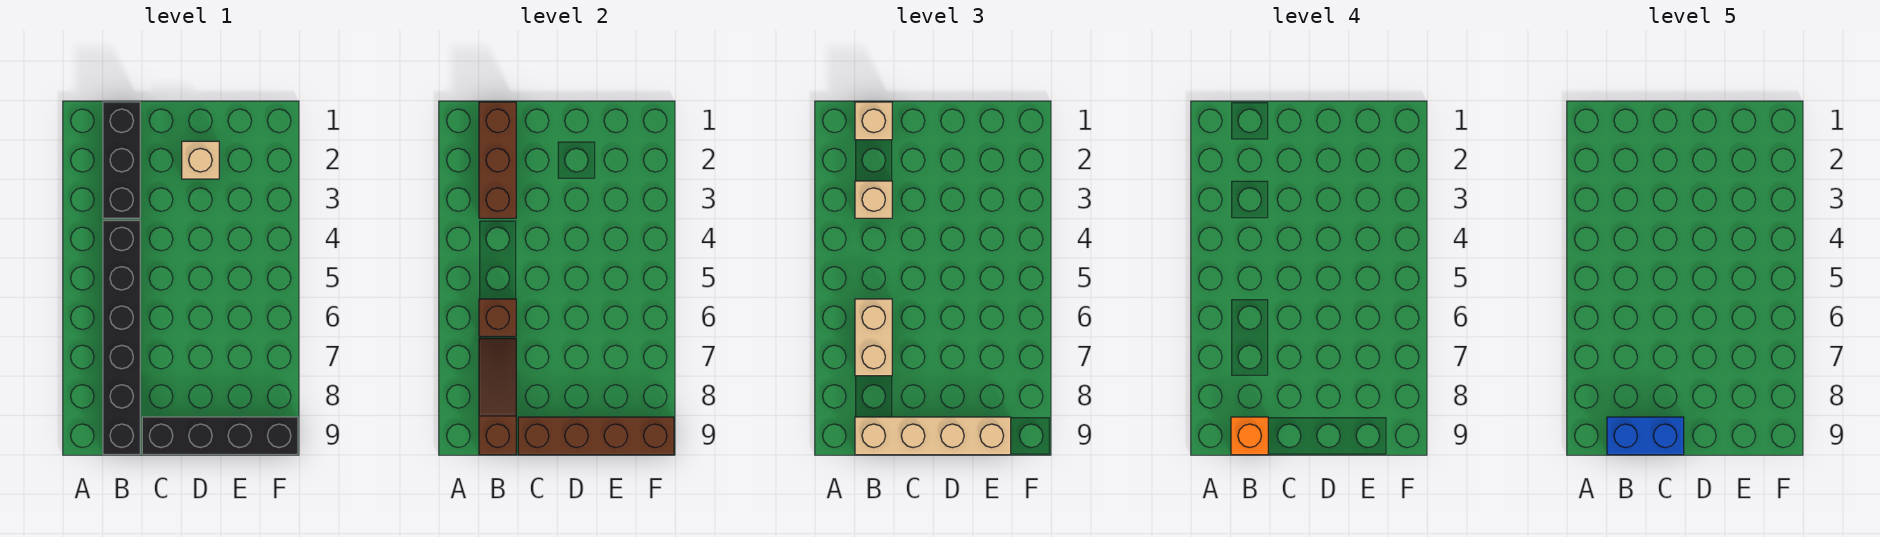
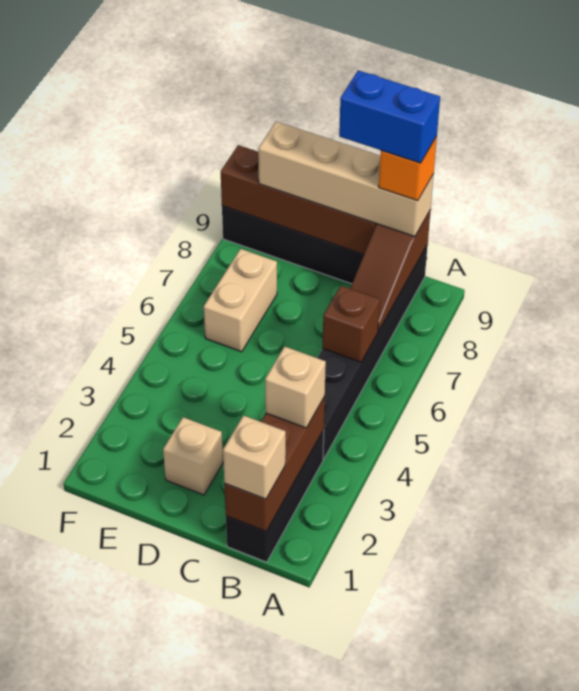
tan brick B6:B7 level 3 -> tan brick E6:E7 level 1

